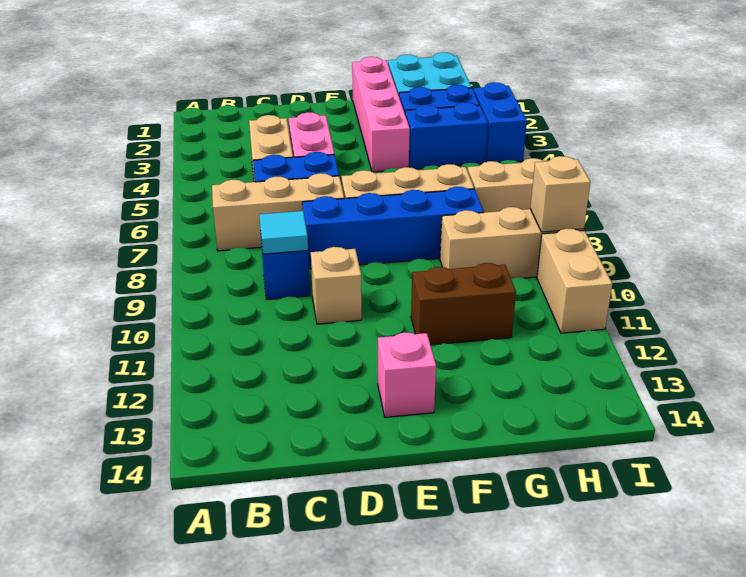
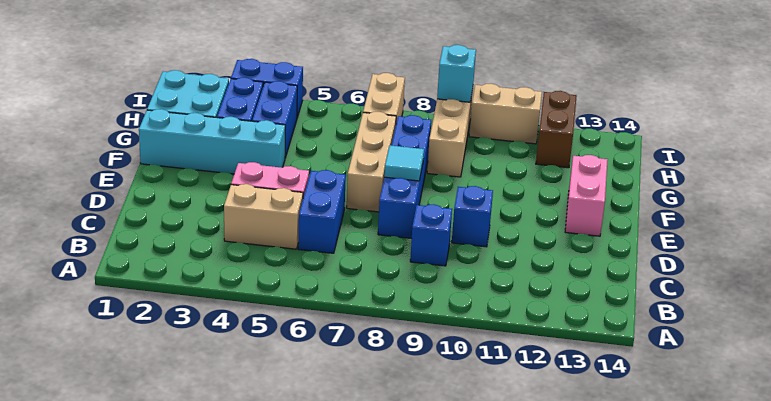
tan brick B7:D7 level 1 -> none
cyan tile C9 level 2 -> cyan tile E8 level 2
tan brick D10 level 1 -> blue brick D10 level 1
pink brick E13 level 1 -> pink brick E13:F13 level 1
pink brick F1:F4 level 1 -> cyan brick F1:F4 level 1
brown brick F11:G11 level 1 -> brown brick H12:I12 level 1
tan brick I9 level 2 -> cyan brick I9 level 2

